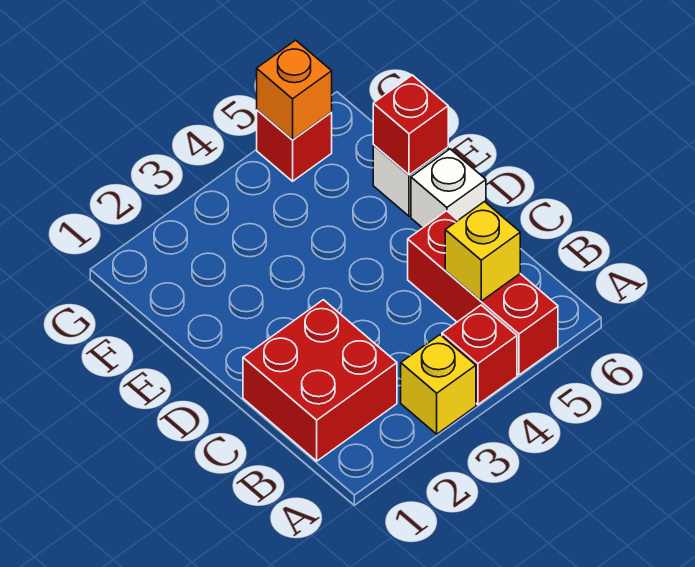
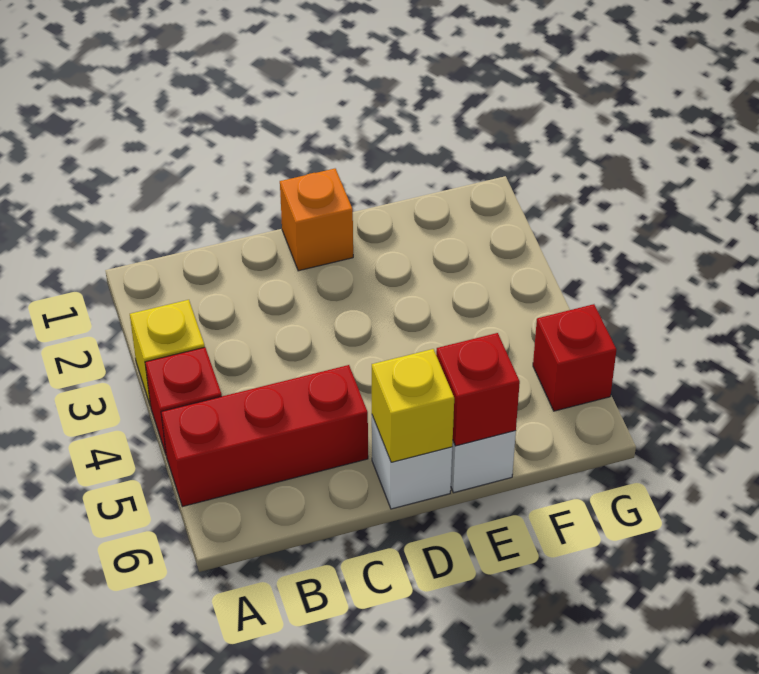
red brick B1:C2 level 1 -> none
yellow brick B5 level 2 -> yellow brick D6 level 2
orange brick G5 level 2 -> orange brick D1 level 1

